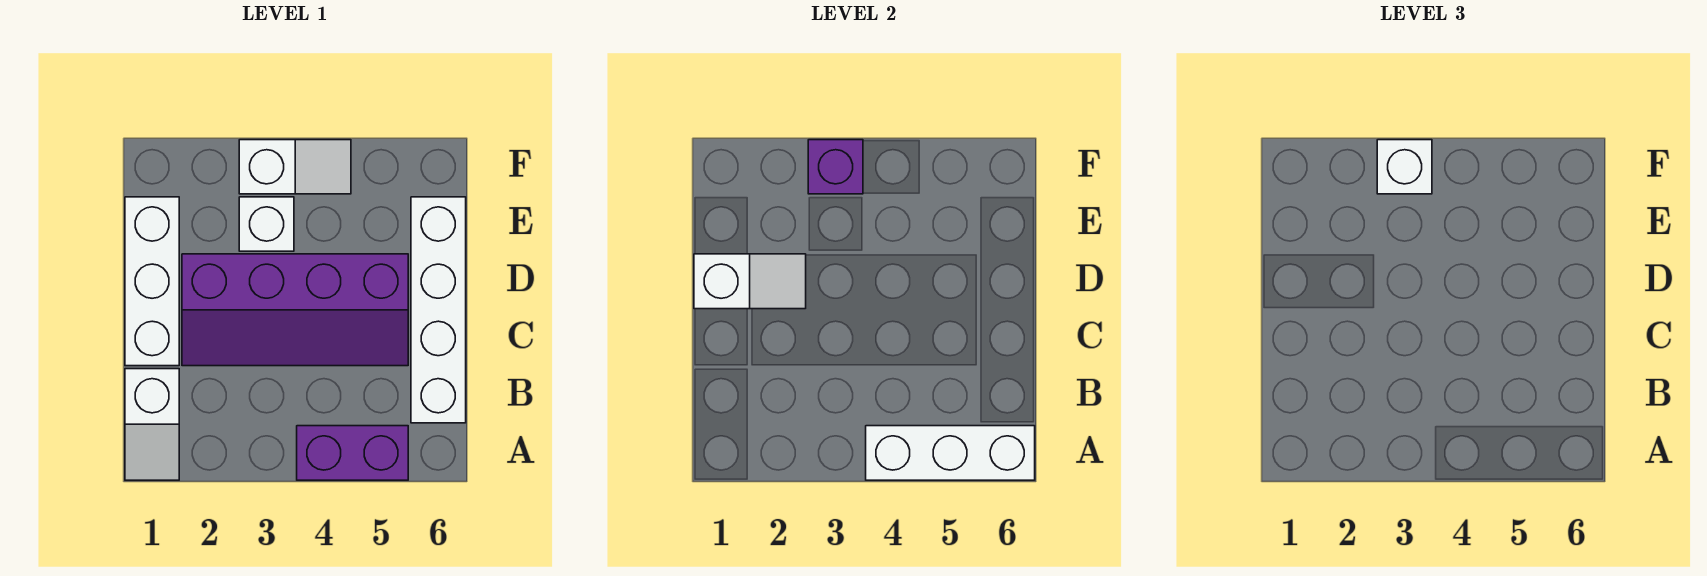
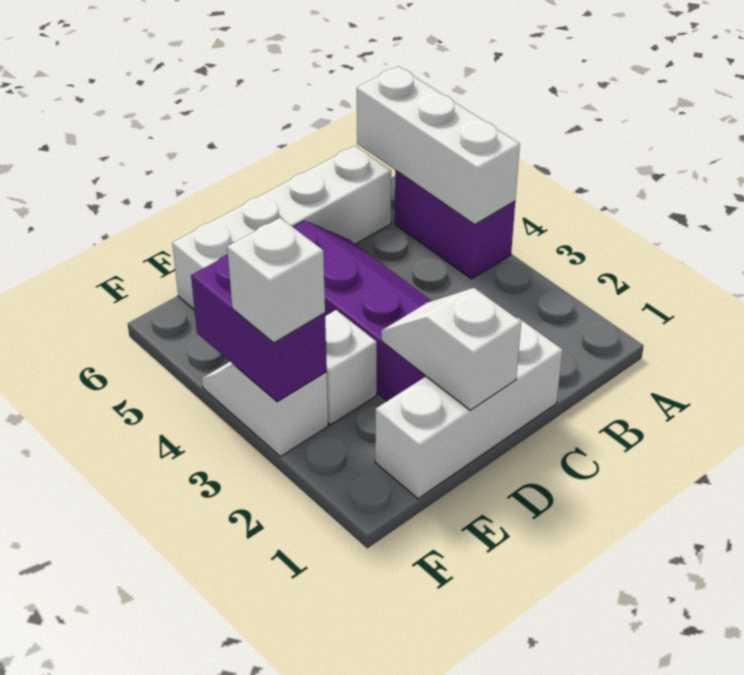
white slope A1:B1 level 1 top B -> none
purple brick F3 level 2 -> purple brick F3:F4 level 2

